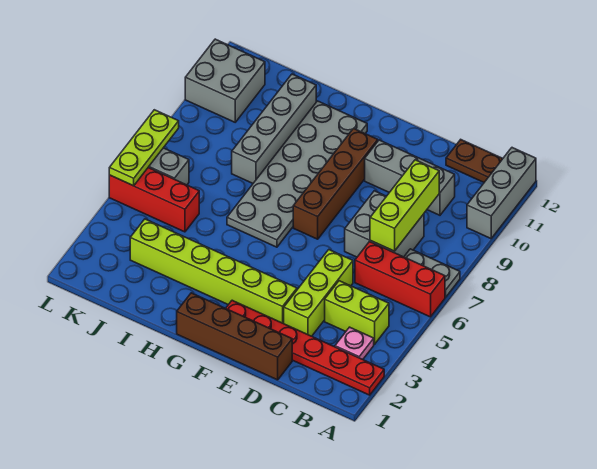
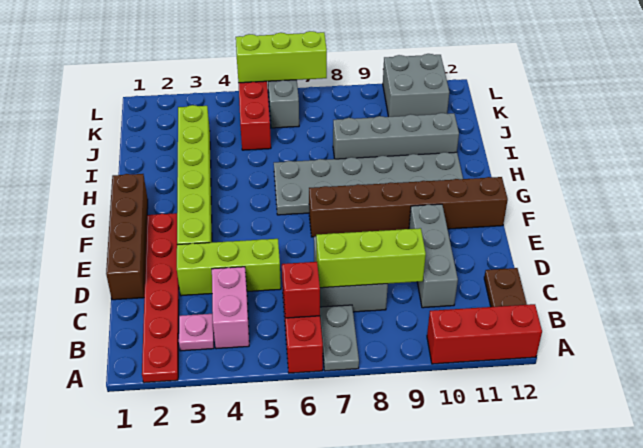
grey brick A10:A12 level 1 -> red brick A10:A12 level 1
lime brick B4:C4 level 1 -> pink brick B4:C4 level 1
none -> red brick B6 level 2
brown brick F7:F10 level 1 -> brown brick F7:F12 level 1
lime plate L5:L7 level 2 -> lime brick L5:L7 level 2

